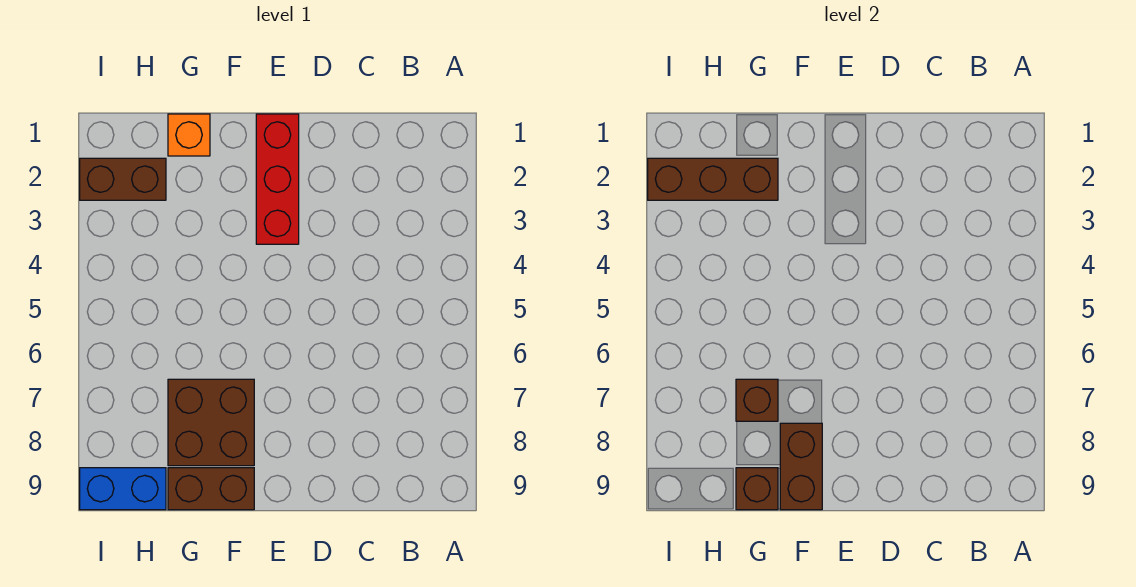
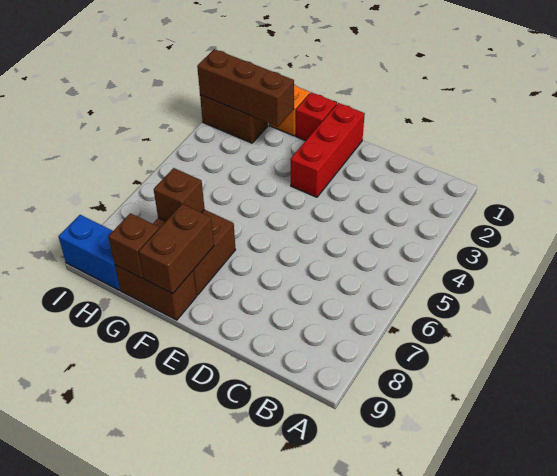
none -> red brick F1 level 1

